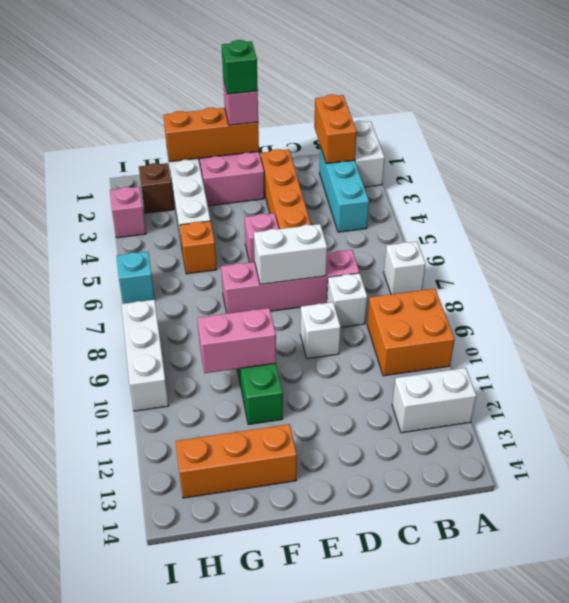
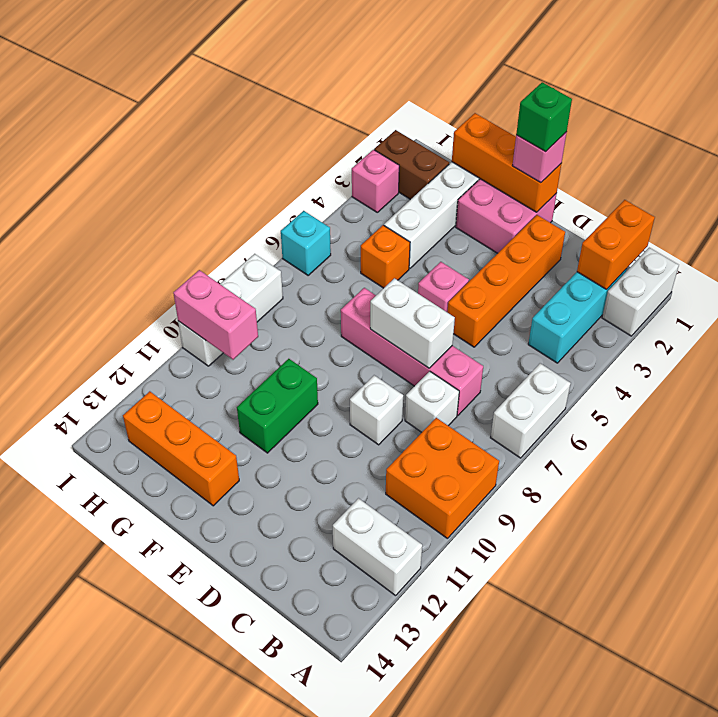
white brick A7 level 1 -> white brick A6:A7 level 1
pink brick F10:G10 level 2 -> pink brick H10:I10 level 2
brown brick H2 level 1 -> brown brick H2:I2 level 1

